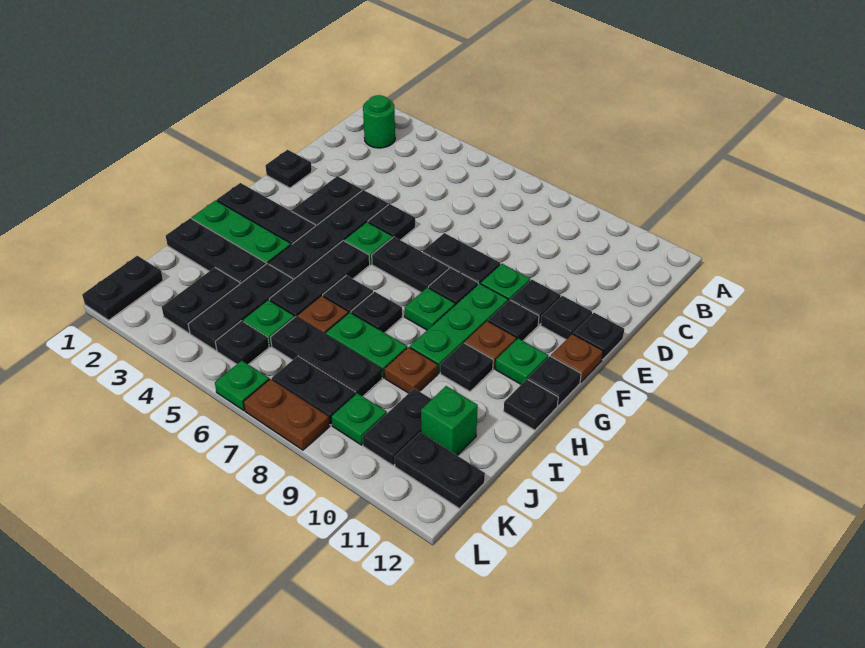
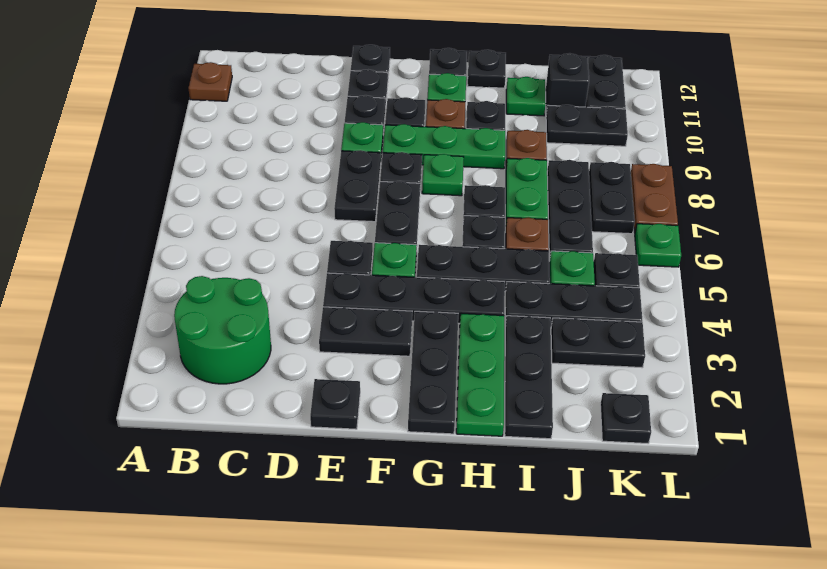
green round brick B2 level 1 -> green round brick B2:C3 level 1
brown plate F12 level 1 -> brown plate A11 level 1
green brick J11 level 1 -> black brick J11 level 1
black plate K1:L1 level 1 -> black plate K1 level 1
green plate K9 level 1 -> green plate I11 level 1

